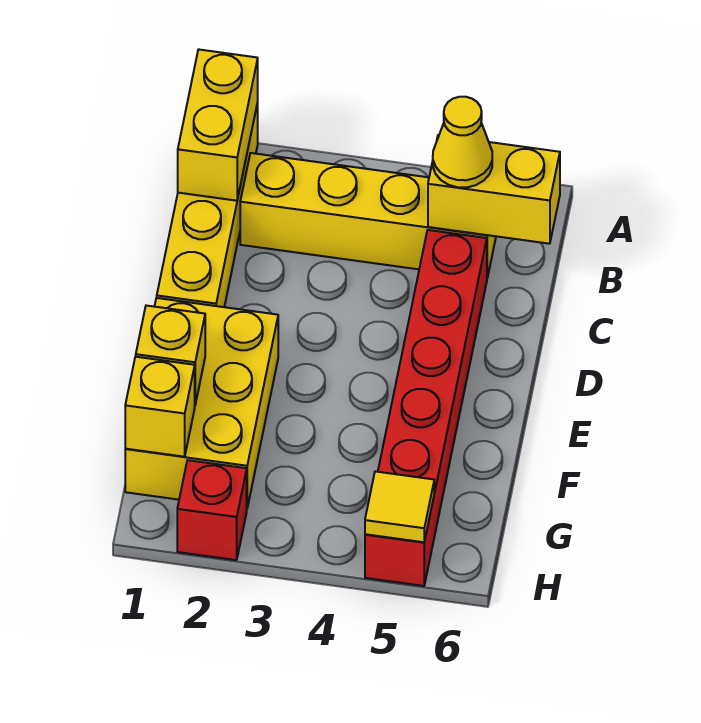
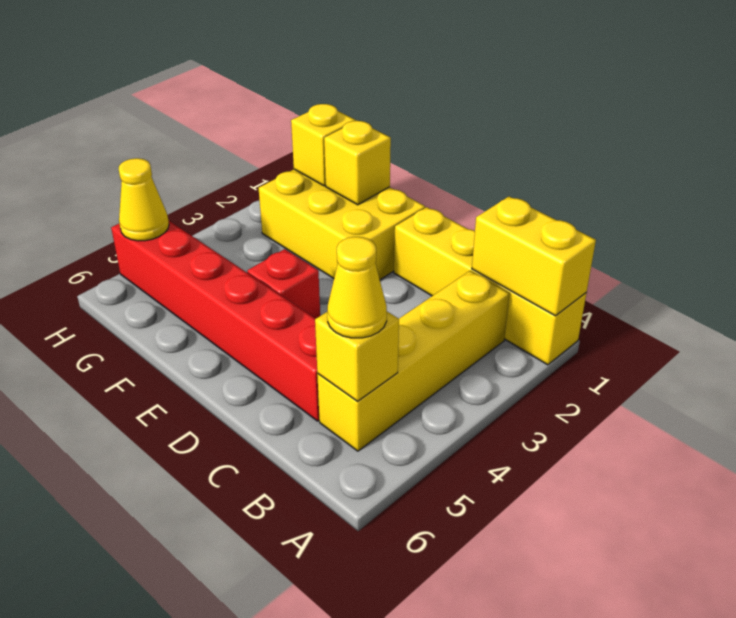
yellow brick B5:B6 level 2 -> yellow brick B5 level 2
red brick H2 level 1 -> red brick E4 level 1
yellow tile H5 level 2 -> yellow cone H5 level 2

